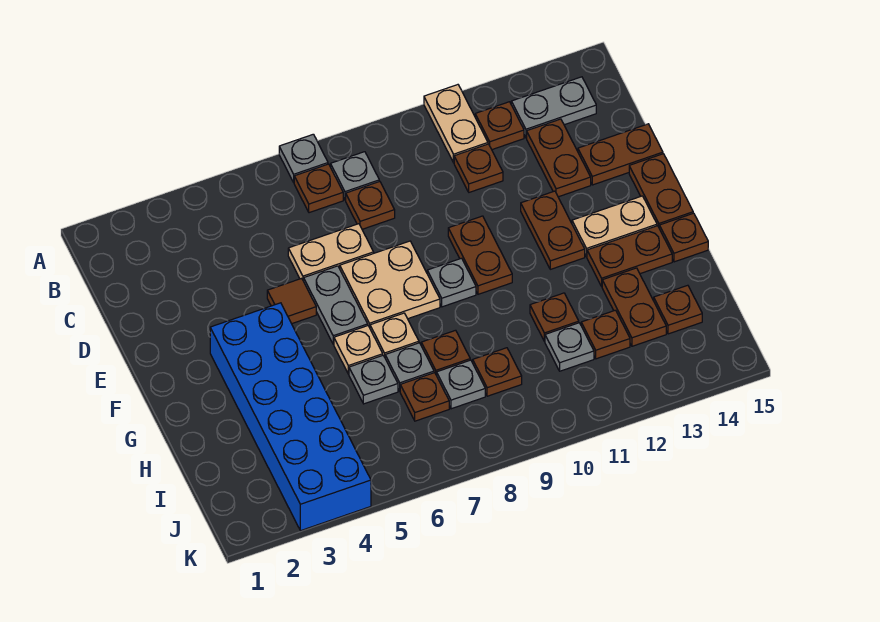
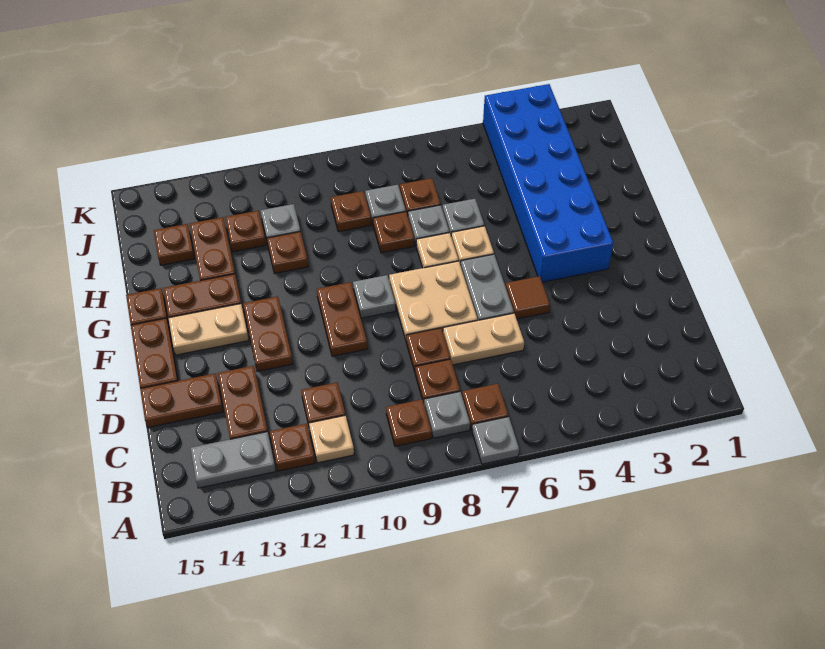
tan plate A11:B11 level 1 -> tan plate B11 level 1
none -> brown plate B9 level 1
none -> brown plate D8 level 1

